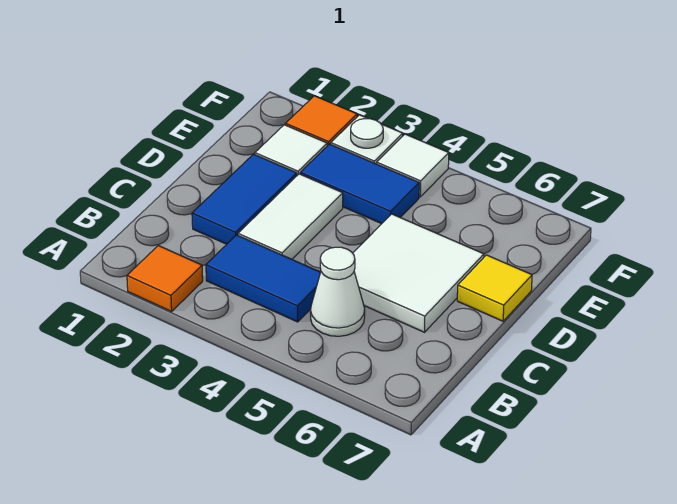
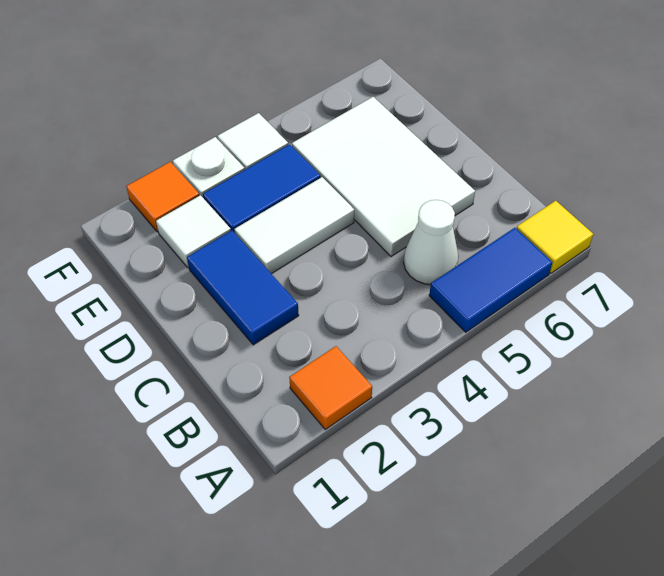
blue tile B3:B4 level 1 -> blue tile A5:A6 level 1
white tile C3:D3 level 1 -> white tile D3:D4 level 1
white tile C5:D6 level 1 -> white tile C5:E6 level 1
yellow tile D7 level 1 -> yellow tile A7 level 1

